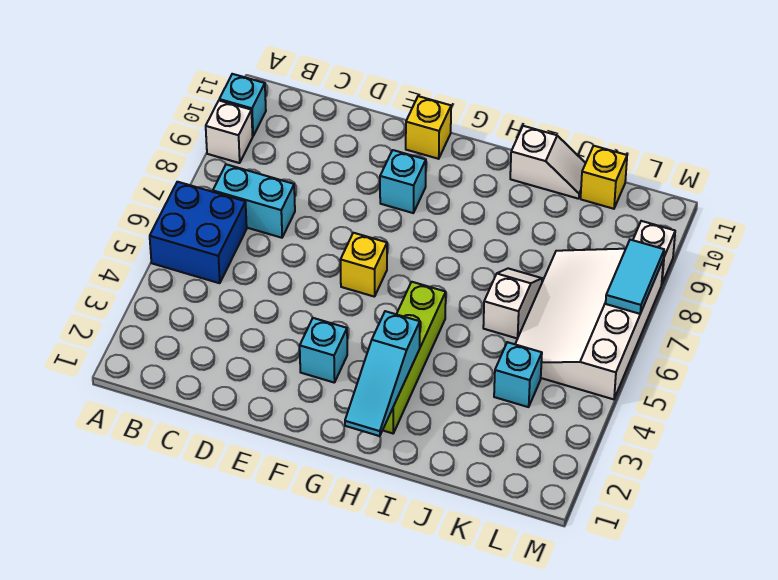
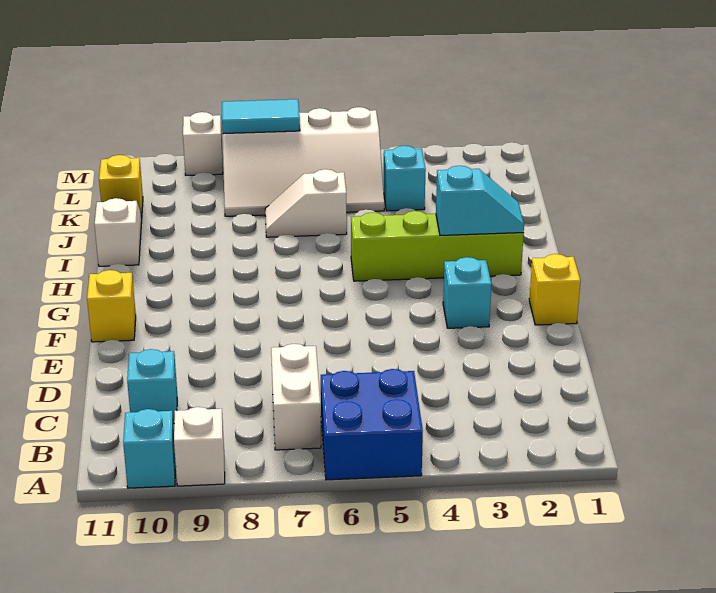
cyan brick B7:C7 level 1 -> white brick B7:C7 level 1
yellow brick F6 level 1 -> yellow brick F1 level 1
cyan brick F9 level 1 -> cyan brick C10 level 1
cyan slope H1:H3 level 2 top 3 -> cyan slope H2:H3 level 2 top 3

